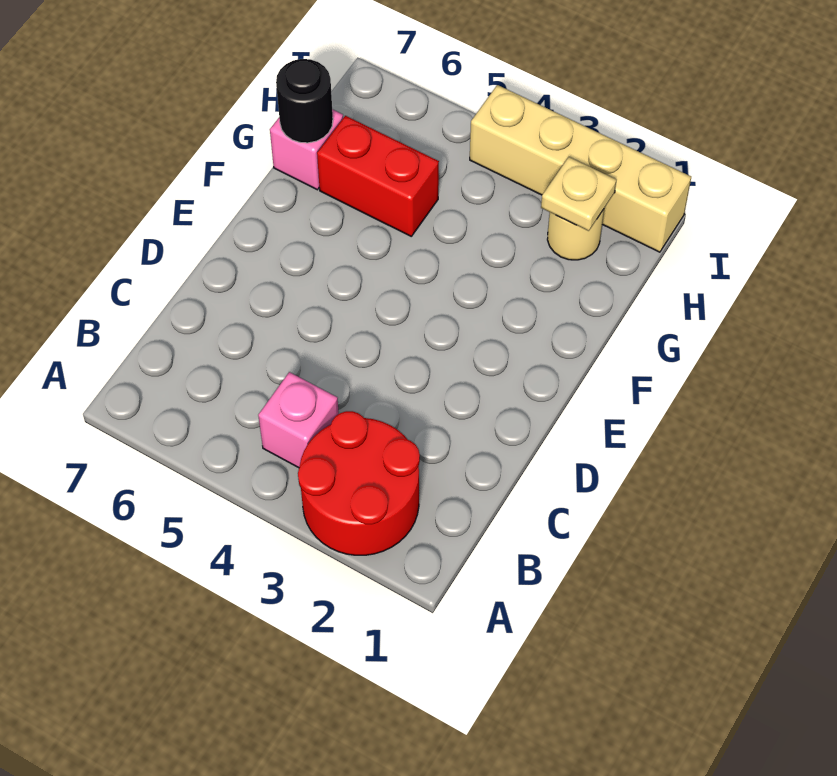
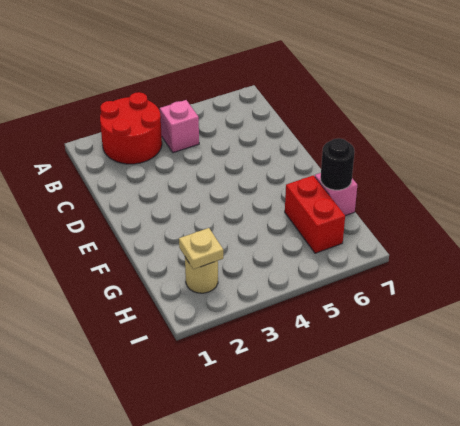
red brick G5:G6 level 1 -> red brick G6:H6 level 1
tan brick I1:I4 level 1 -> none

